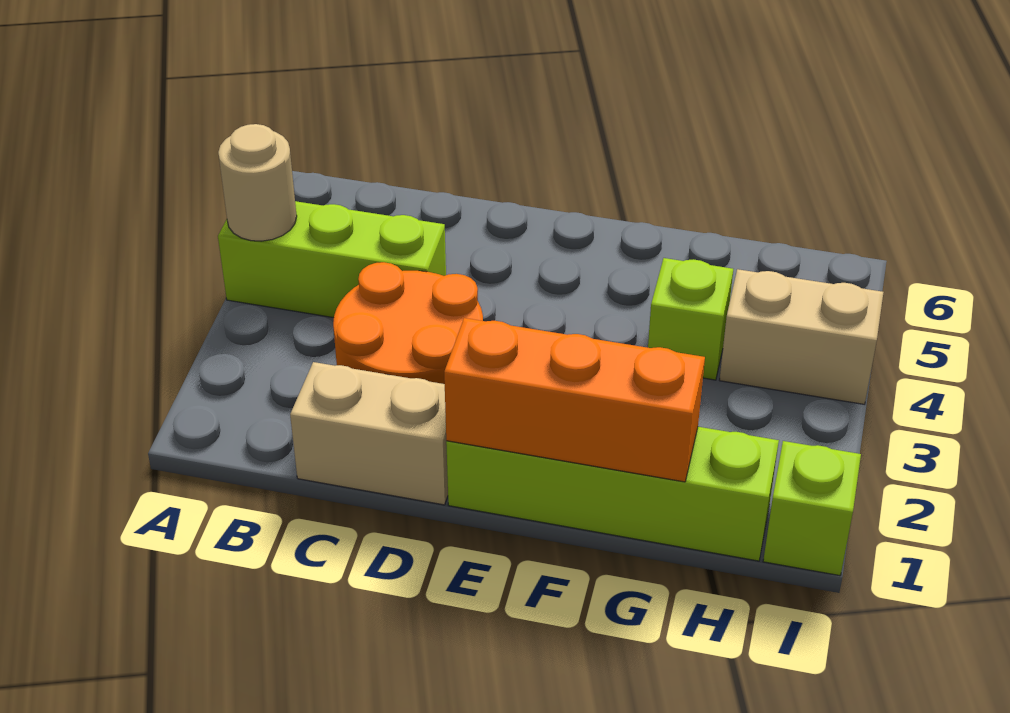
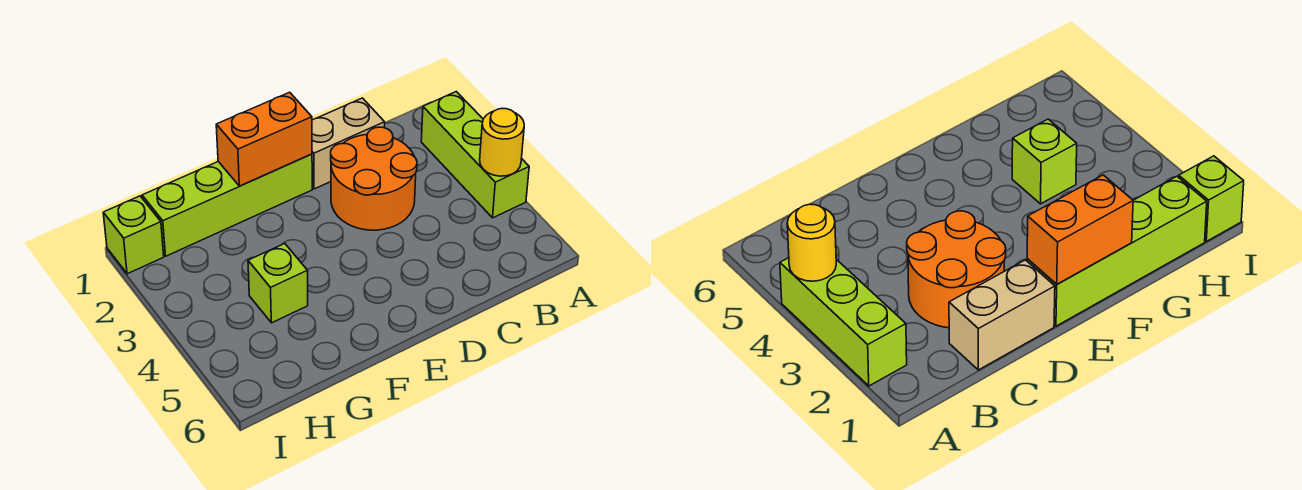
lime brick A4:C4 level 1 -> lime brick A2:A4 level 1
tan round brick A4 level 2 -> yellow round brick A4 level 2
orange brick E1:G1 level 2 -> orange brick E1:F1 level 2
tan brick H4:I4 level 1 -> none

